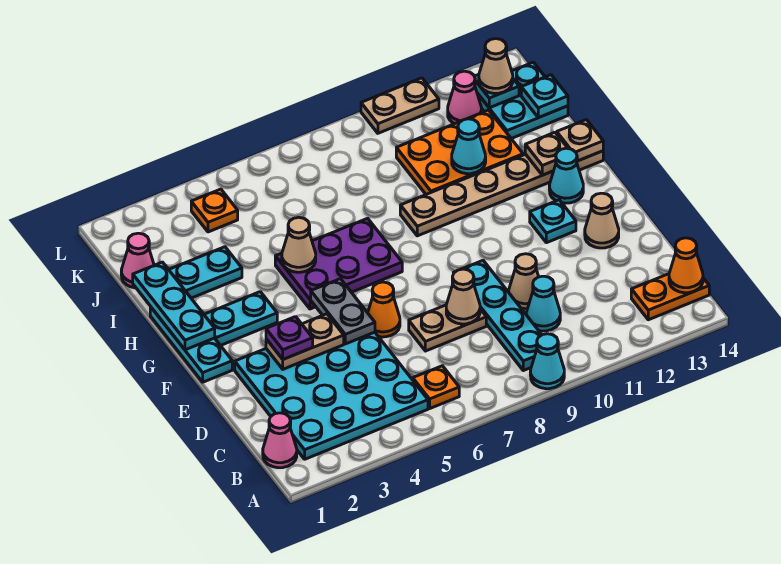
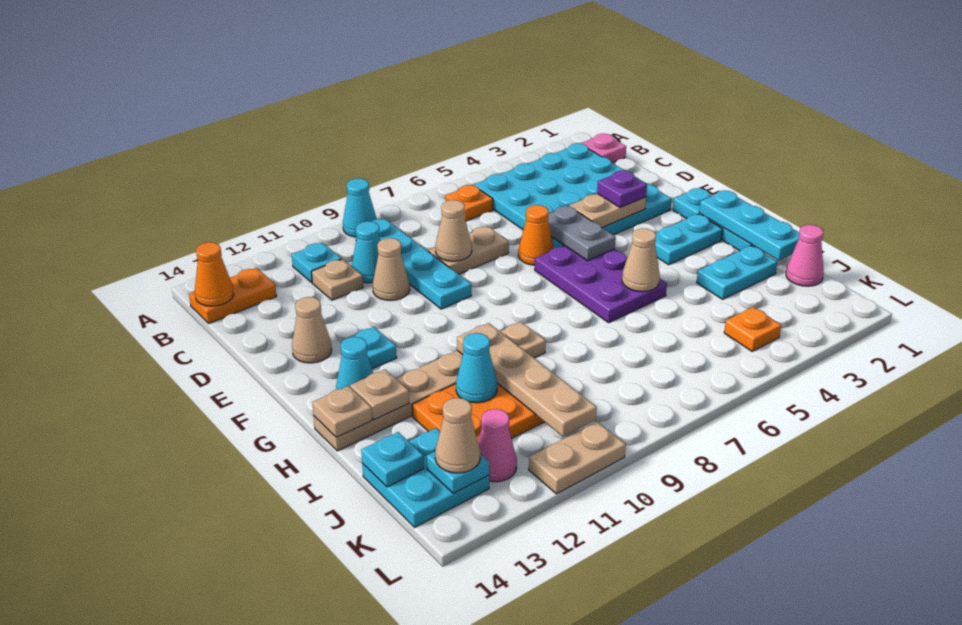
pink cone B1 level 1 -> pink plate B1 level 1
none -> cyan plate B11 level 1
none -> tan plate C11 level 1
purple plate G5:H7 level 1 -> purple plate F5:H6 level 1
none -> tan plate H10:K10 level 2

